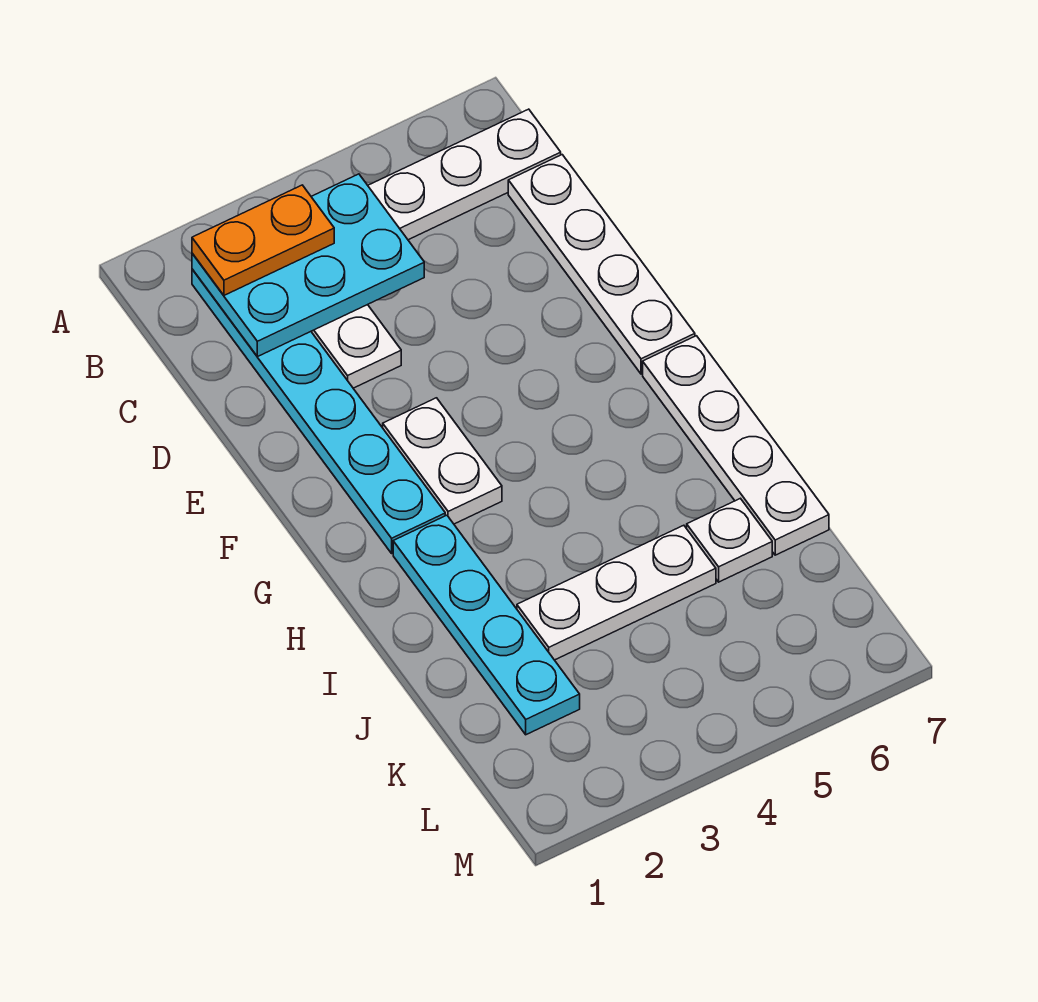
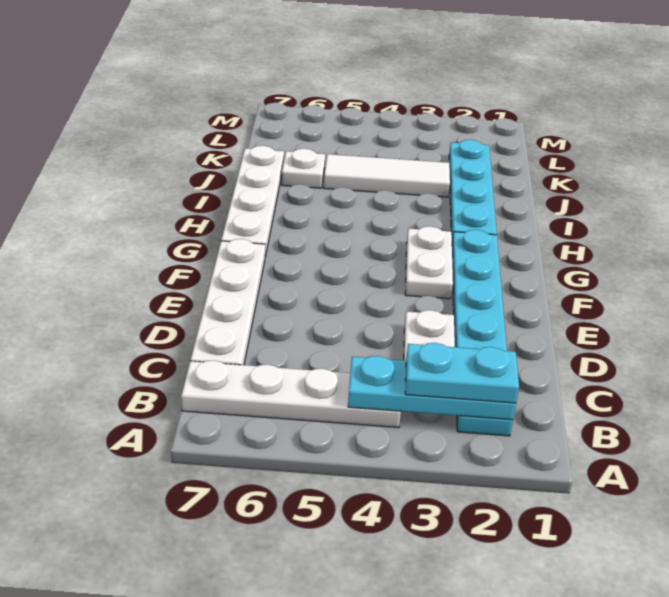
cyan plate B2:C4 level 2 -> cyan plate B2:B4 level 2
orange plate B2:B3 level 3 -> cyan plate B2:B3 level 3
white plate J3:J5 level 1 -> white tile J3:J5 level 1

